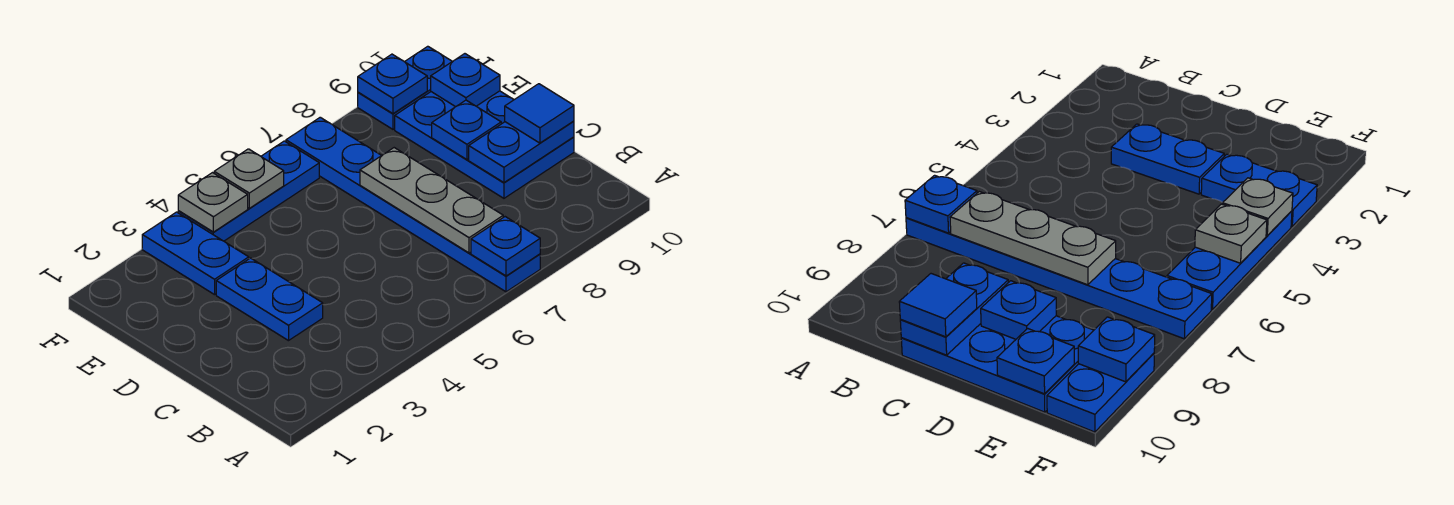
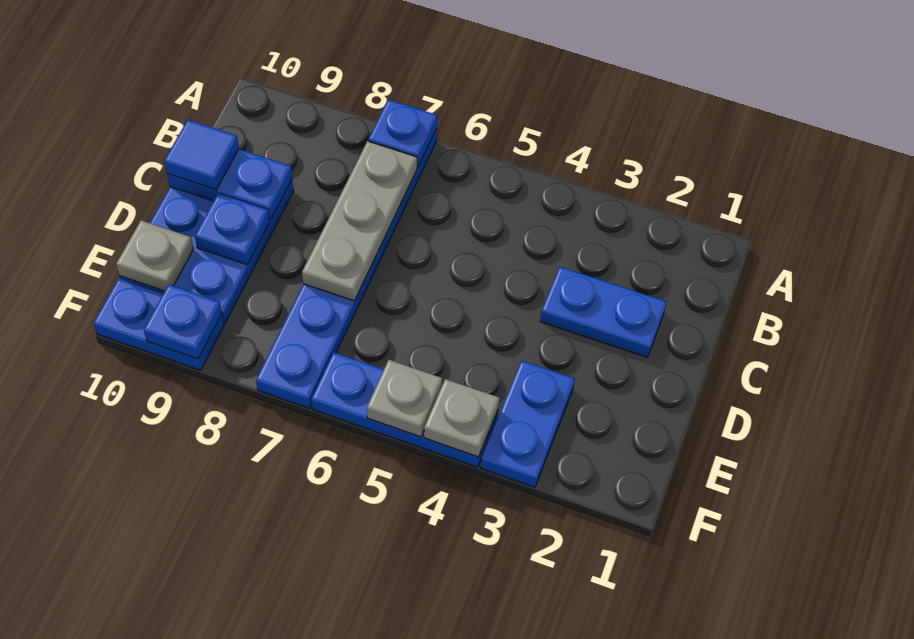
blue plate C3:D3 level 1 -> blue plate C2:C3 level 1
blue plate E10 level 2 -> grey plate E10 level 2

